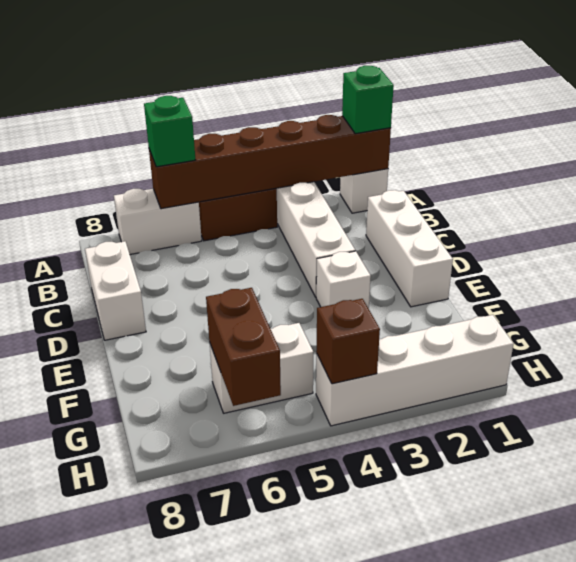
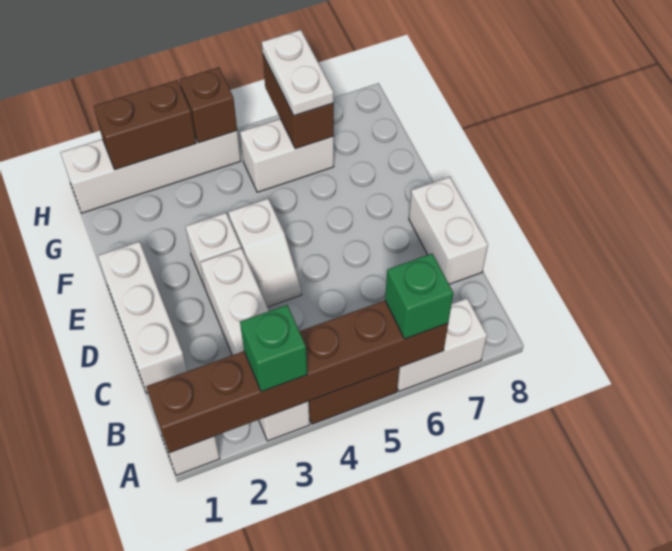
green brick A1 level 3 -> green brick A3 level 3
none -> white slope D4:E4 level 1 top E
none -> white plate G6:H6 level 3
none -> brown brick H2:H3 level 2

